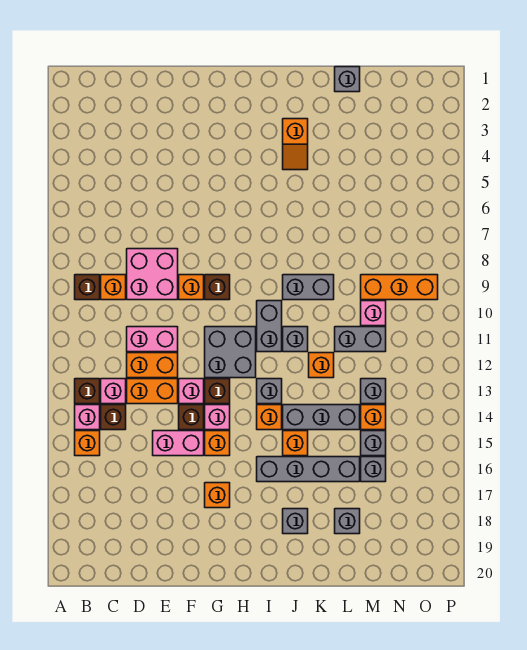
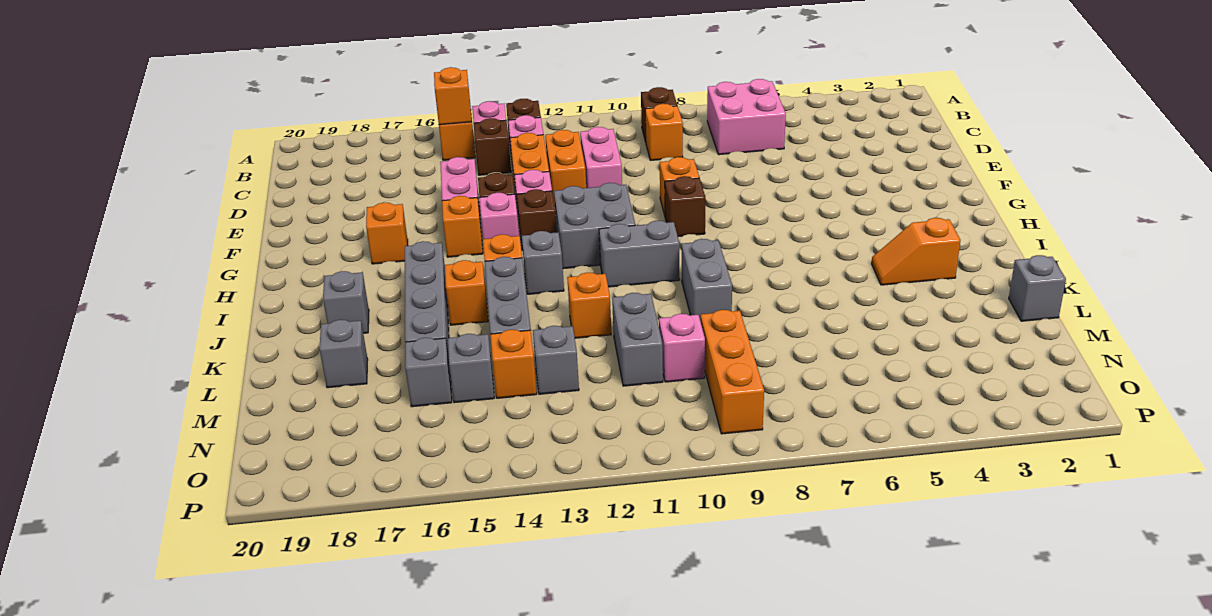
none -> orange brick B15 level 2
pink brick D8:E9 level 1 -> pink brick B6:C7 level 1
grey brick J11 level 1 -> none

